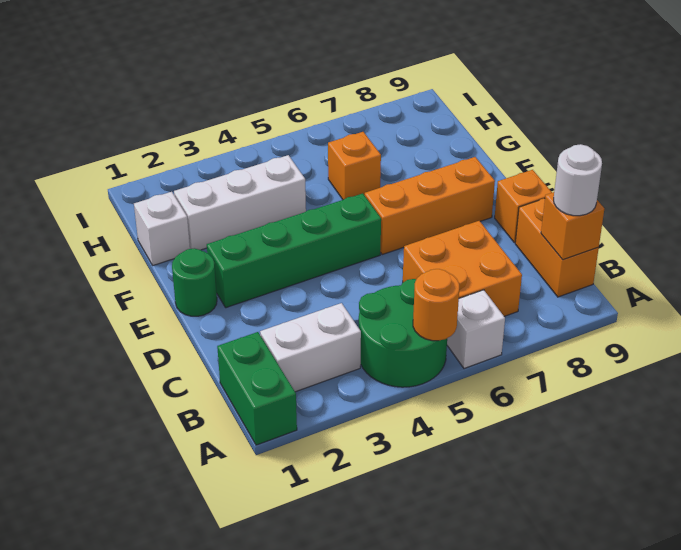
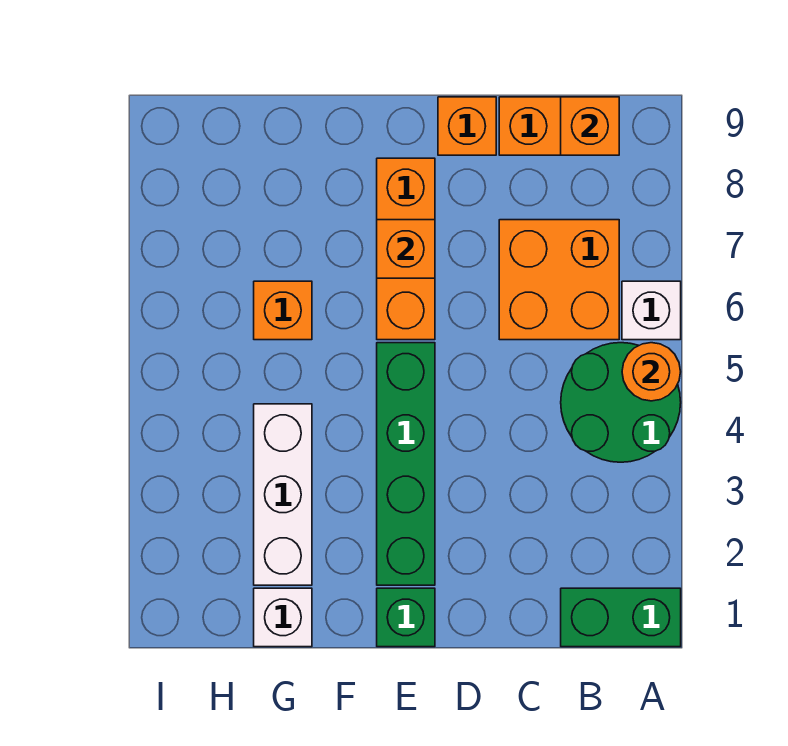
white brick B2:B3 level 1 -> none
white round brick B9 level 3 -> none
green round brick E1 level 1 -> green brick E1 level 1
none -> orange brick E7 level 2

